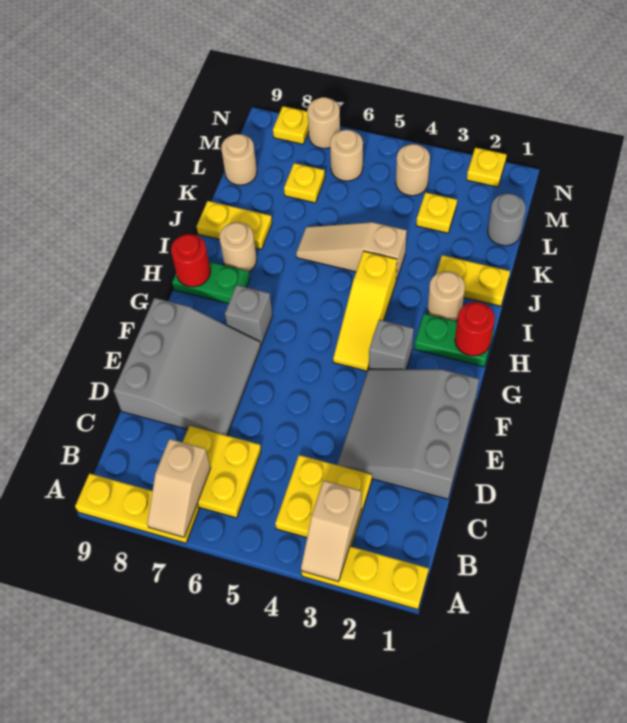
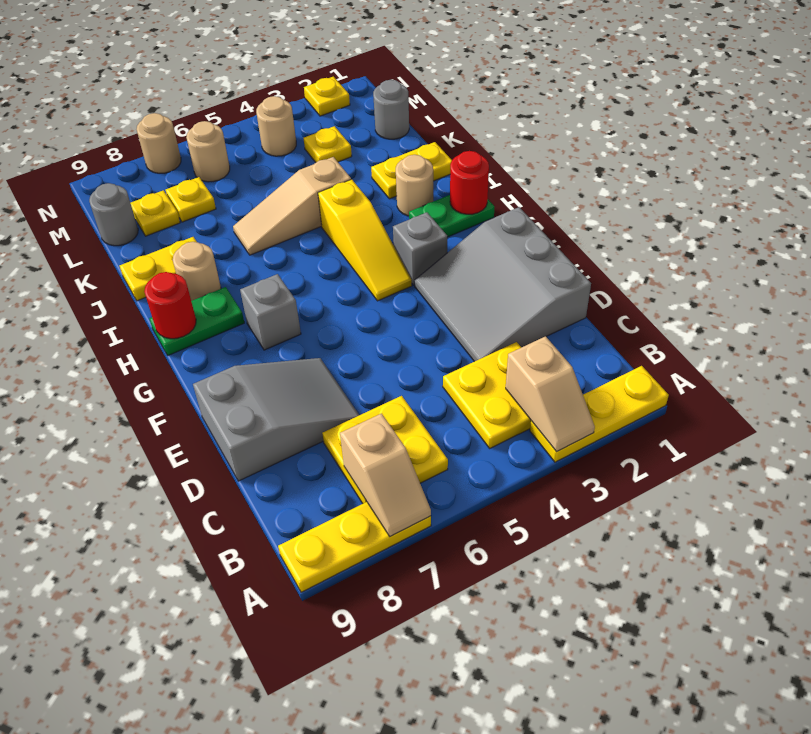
grey slope D7:F9 level 1 top 9 -> grey slope D7:E9 level 1 top 9
tan round brick L9 level 1 -> grey round brick L9 level 1
yellow plate N8 level 1 -> yellow plate L8 level 1

